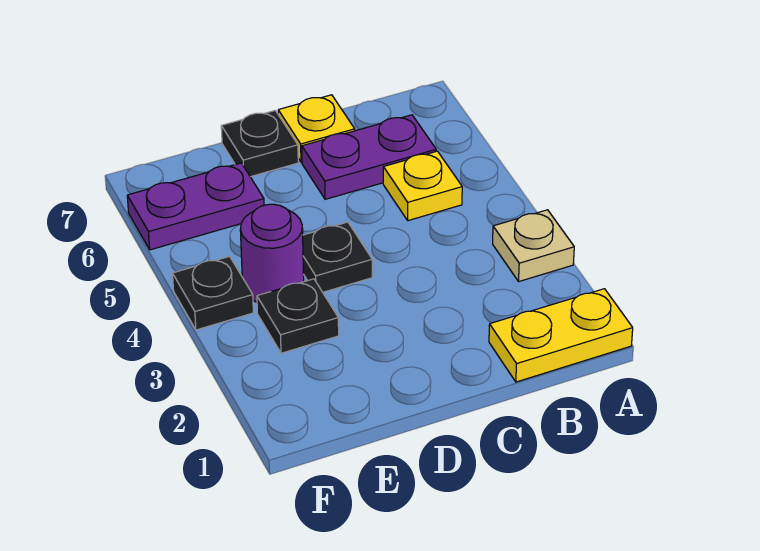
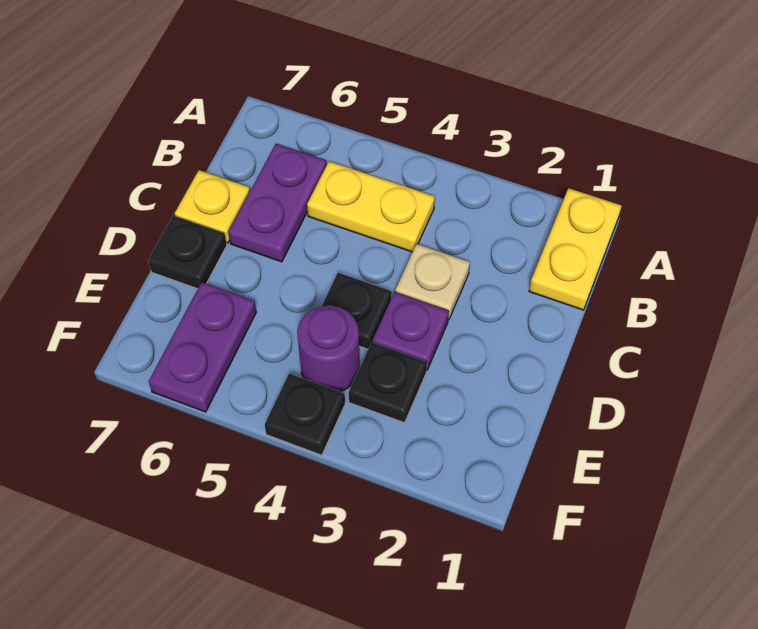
tan plate A3 level 1 -> tan plate C3 level 1
yellow plate B5 level 1 -> yellow plate B4:B5 level 1
none -> purple plate D3 level 1

